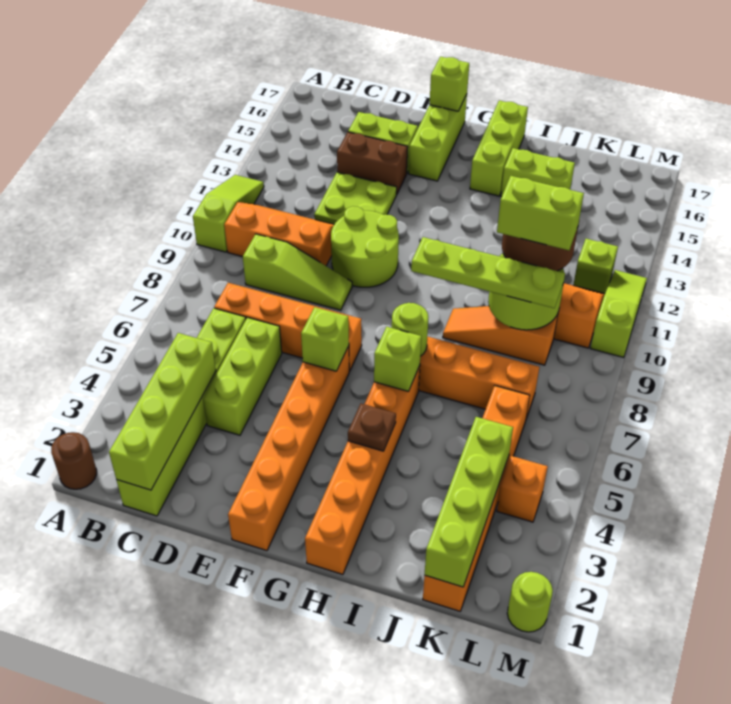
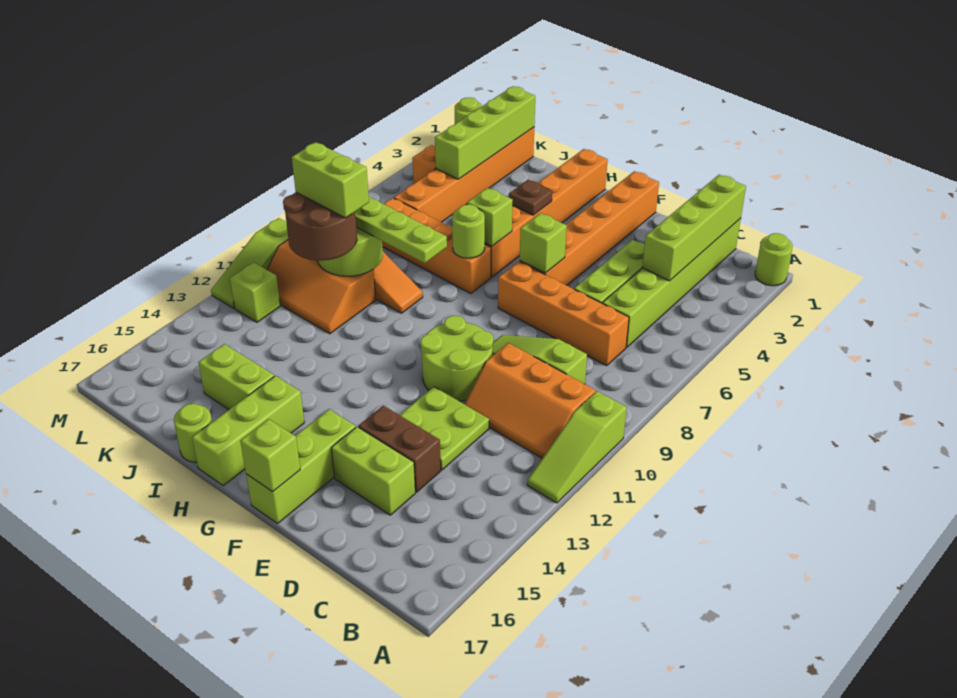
brown round brick A1 level 1 -> lime round brick A1 level 1
none -> lime round brick I17 level 1

